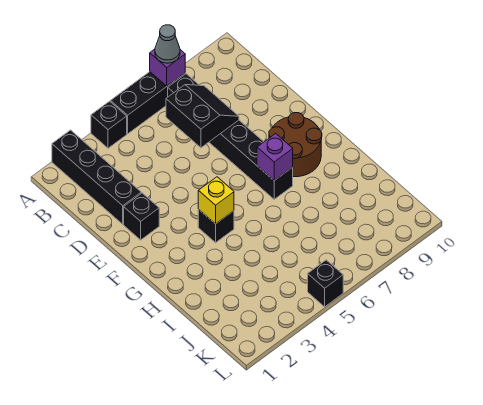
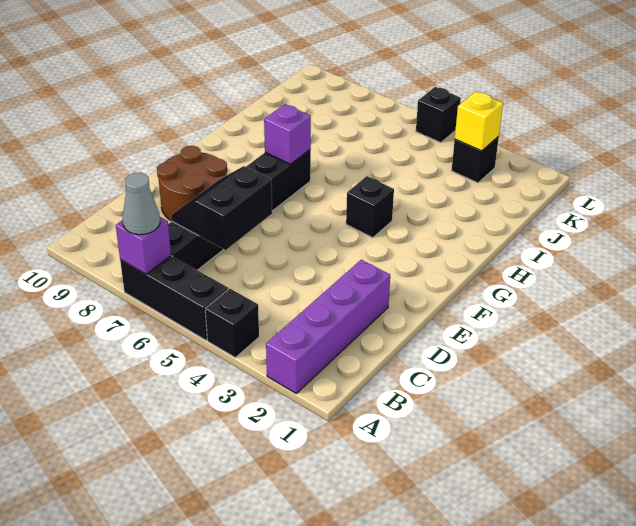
black brick A2:D2 level 1 -> purple brick A2:D2 level 1
black brick E2 level 1 -> black brick K3 level 1
brown round brick F8:G9 level 1 -> brown round brick D8:E9 level 1
yellow brick G4 level 2 -> yellow brick K3 level 2

